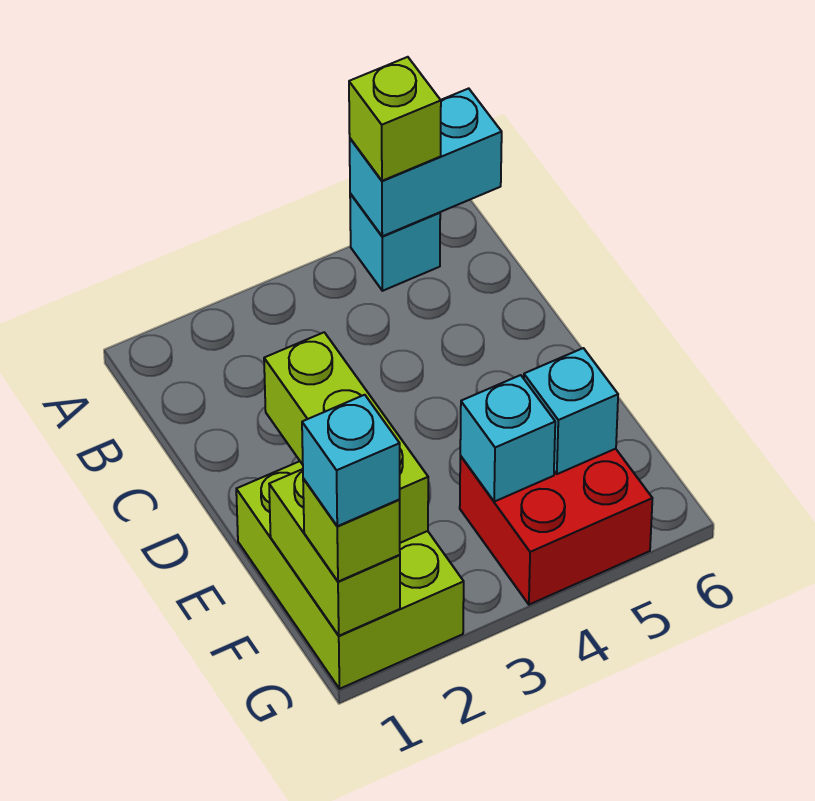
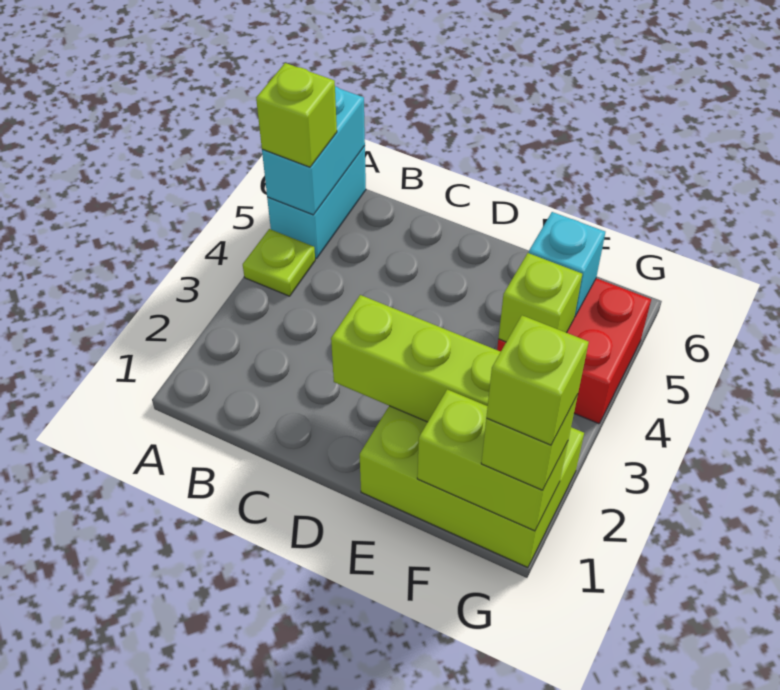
none -> lime plate A4 level 1
cyan brick A5 level 1 -> cyan brick A5:A6 level 1
cyan brick F4 level 2 -> lime brick F4 level 2
cyan brick G1 level 4 -> lime brick G1 level 4

